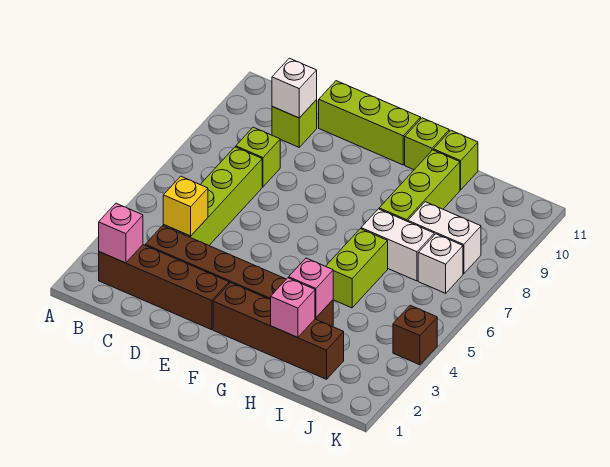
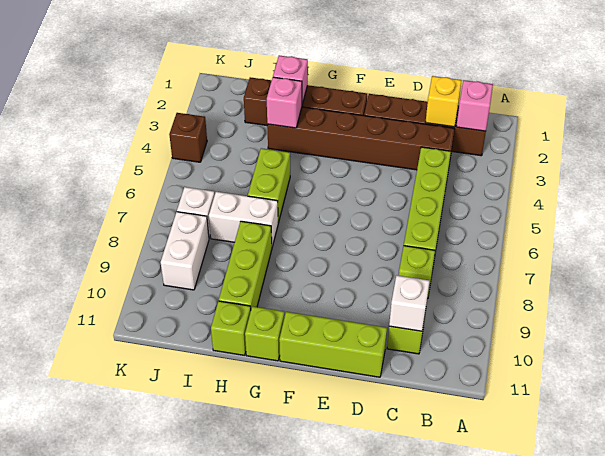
yellow brick C4 level 2 -> yellow brick C2 level 2
white brick I8:J8 level 1 -> white brick J8:J9 level 1

